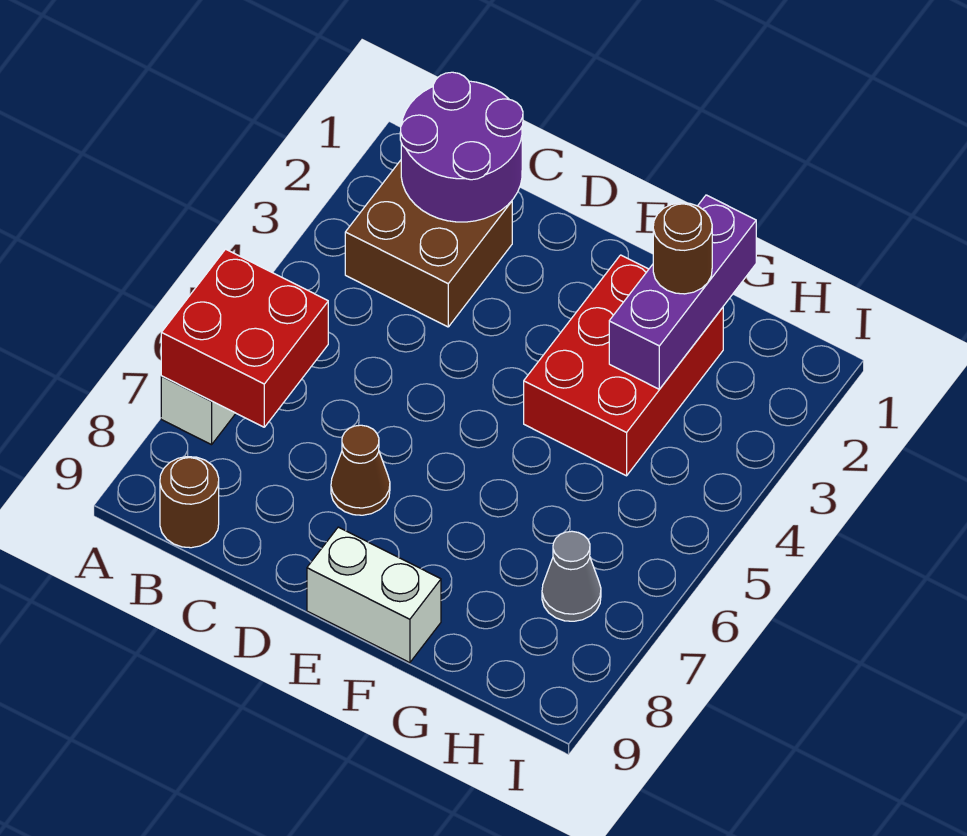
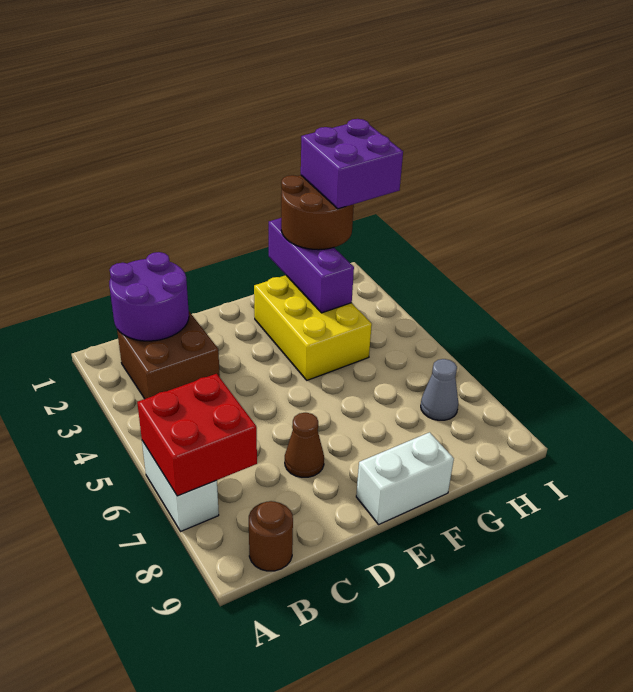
red brick F2:G4 level 1 -> yellow brick F2:G4 level 1
brown round brick G2 level 3 -> brown round brick G1:H2 level 3
none -> purple brick H1:I2 level 4

